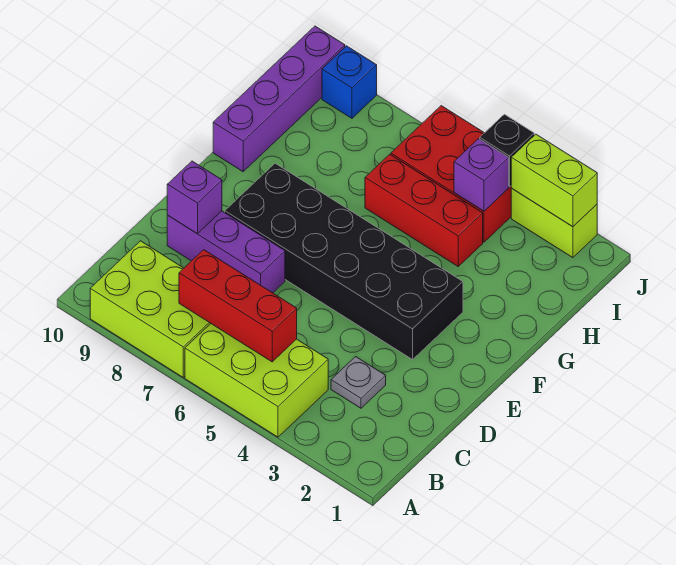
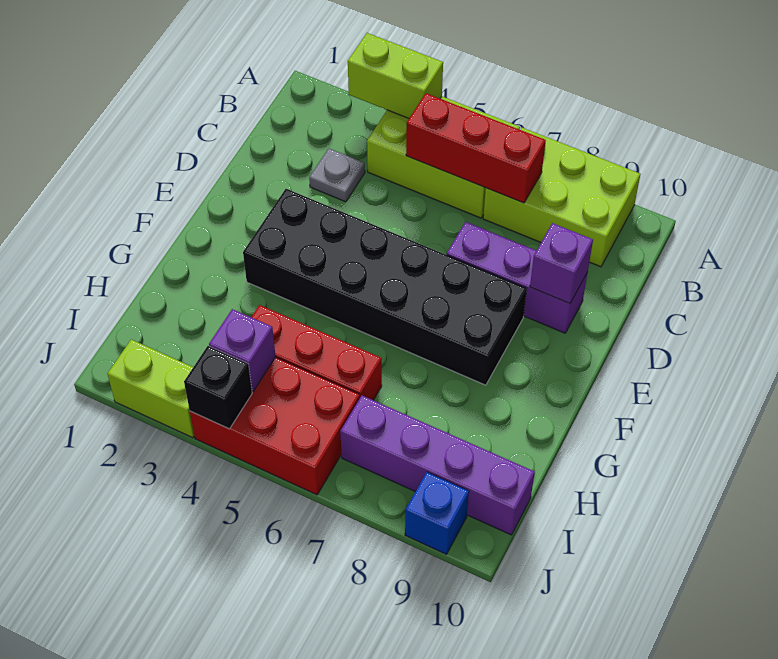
purple brick G10:J10 level 1 -> purple brick I7:I10 level 1
lime brick J2:J3 level 2 -> lime brick A3:A4 level 2

